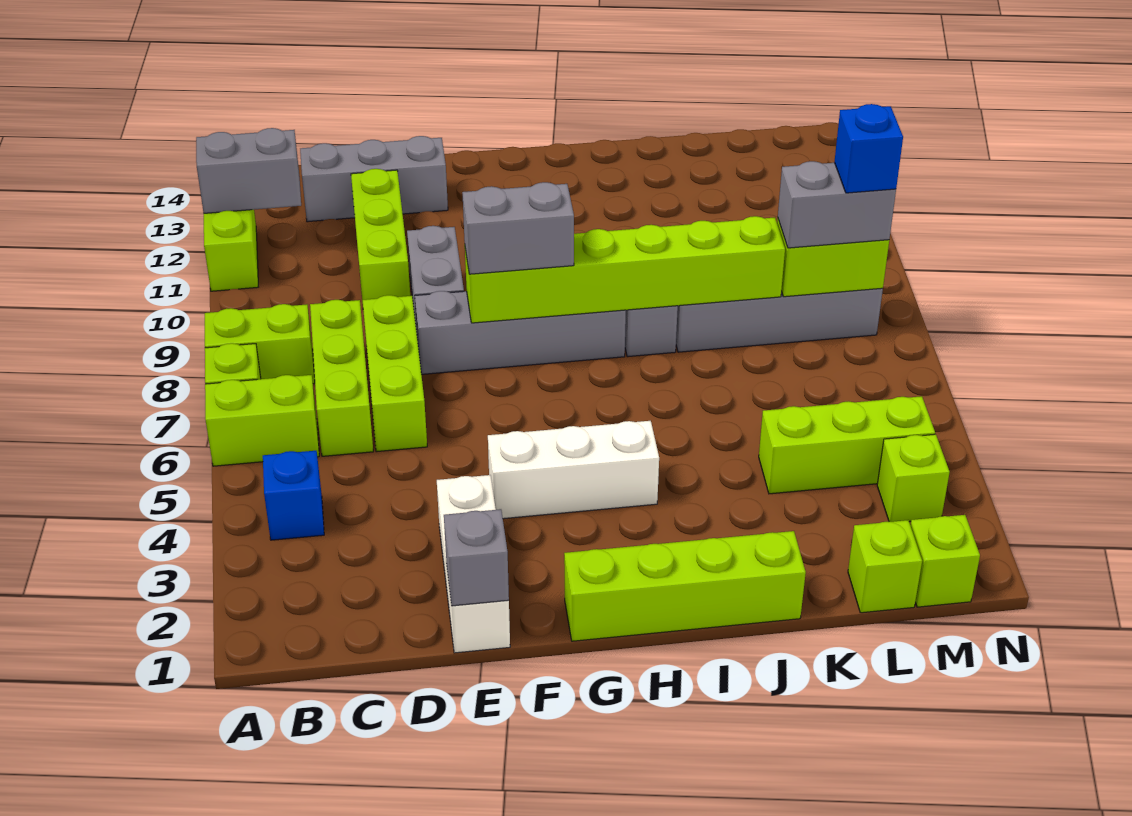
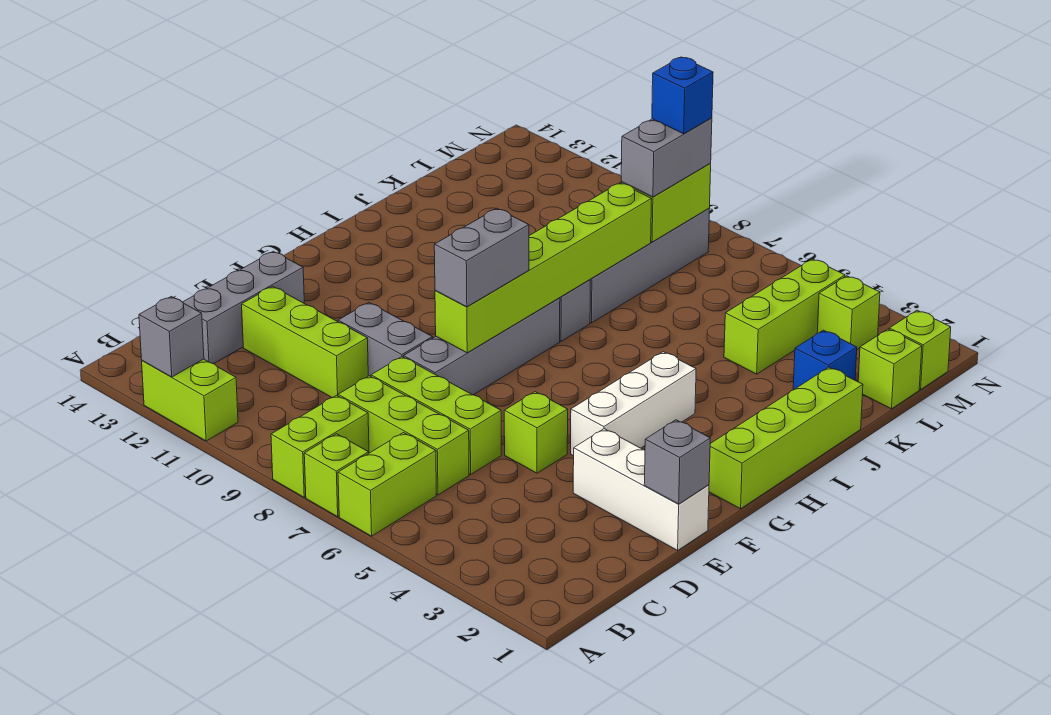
grey brick A12:B12 level 2 -> grey brick A12 level 2
blue brick B4 level 1 -> blue brick K2 level 1
none -> lime brick E5 level 1

